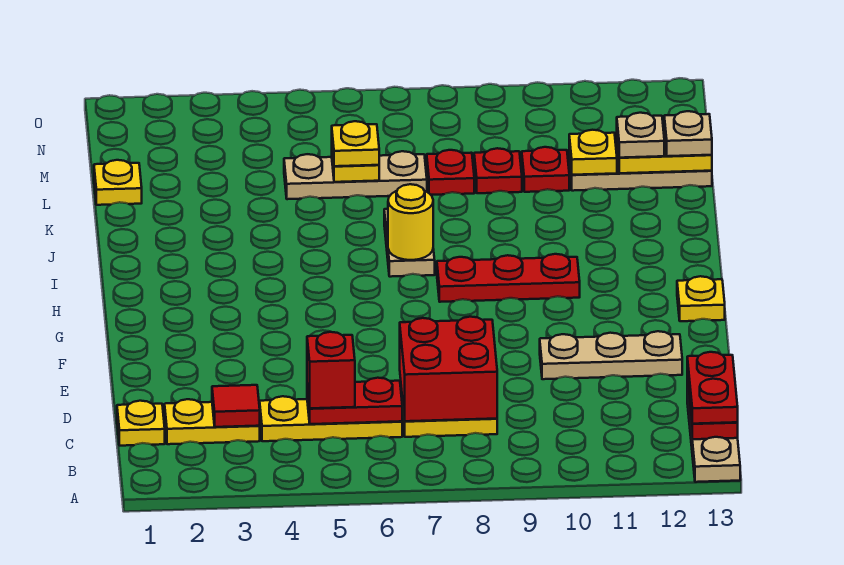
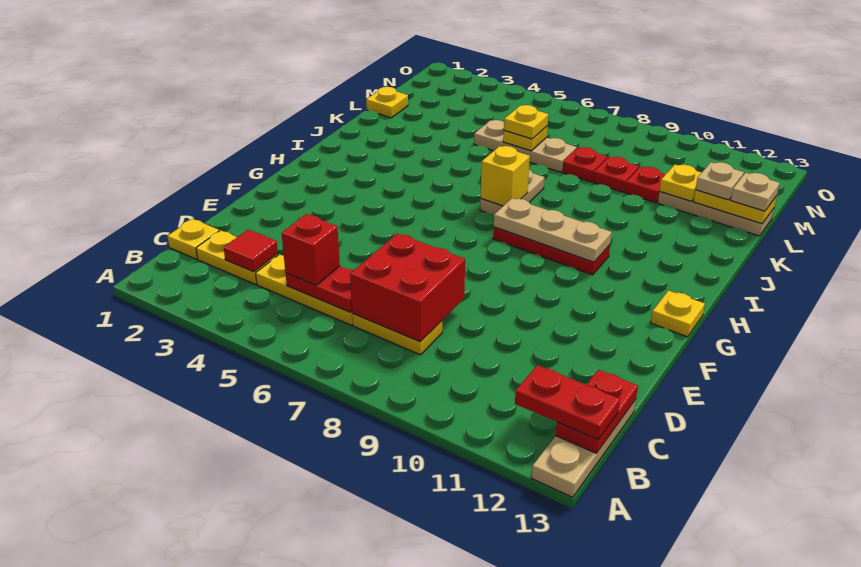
red plate B13:C13 level 3 -> red plate B12:B13 level 3
tan plate E10:E12 level 1 -> tan plate H8:H10 level 2
yellow round brick I7 level 2 -> yellow brick I7 level 2

